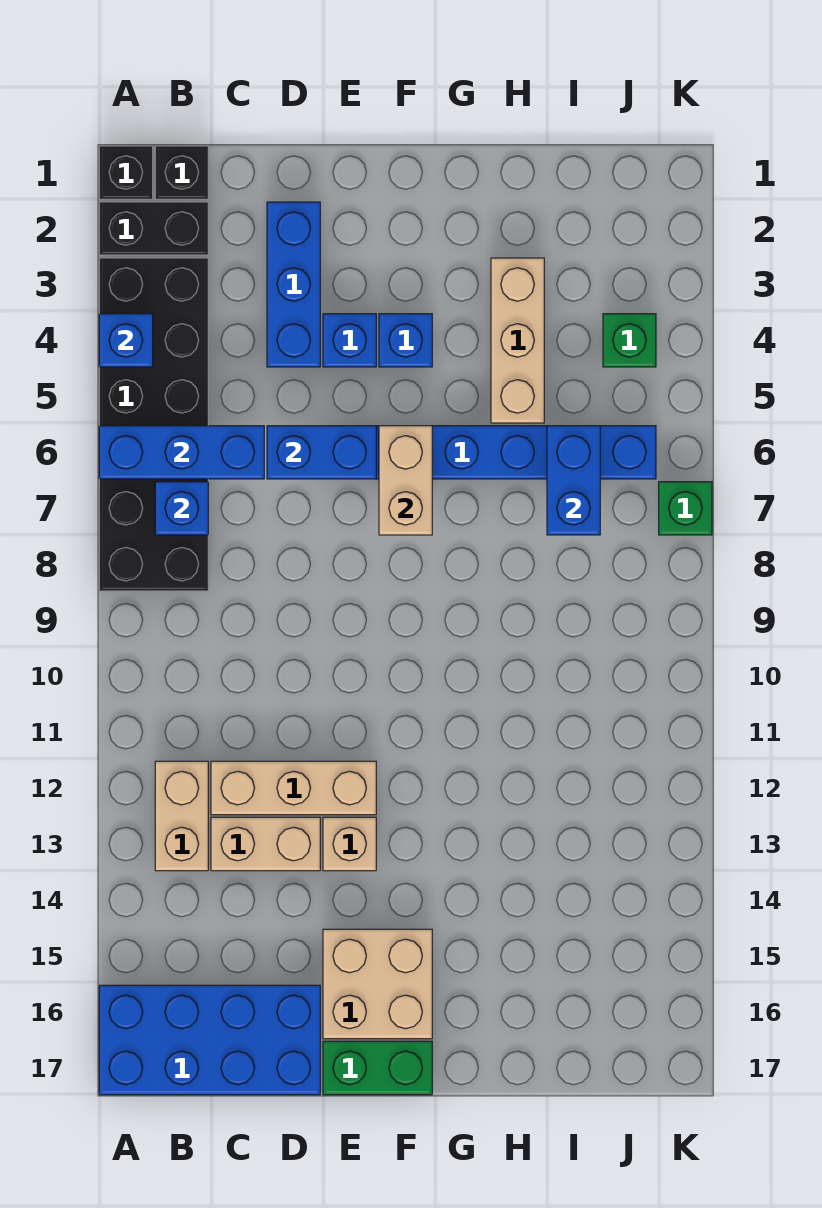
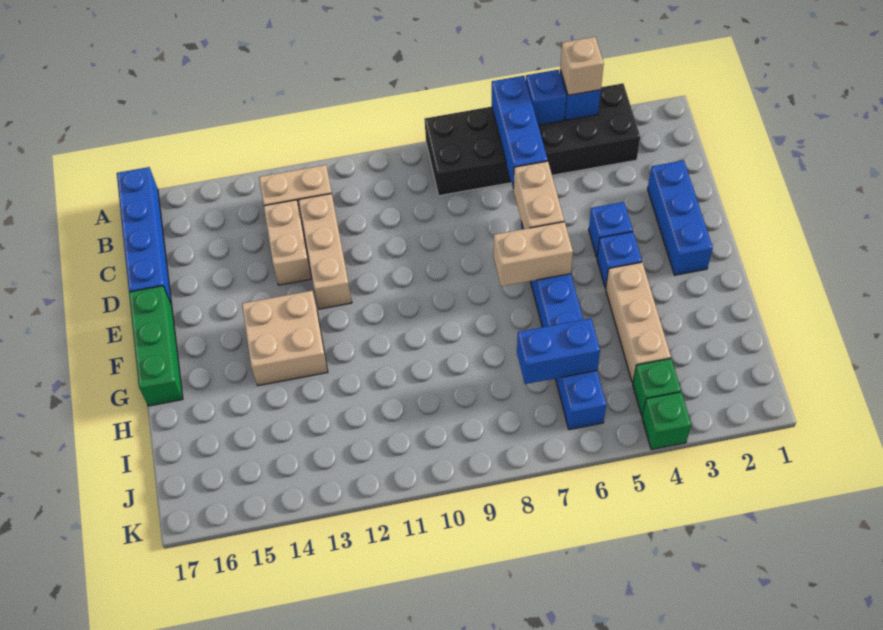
black brick A1 level 1 -> none
black brick A2:B2 level 1 -> none
blue brick A16:D17 level 1 -> blue brick A17:D17 level 1
black brick B1 level 1 -> none
blue brick B7 level 2 -> blue brick A5 level 2
blue brick D2:D4 level 1 -> blue brick D2:F2 level 1
blue brick D6:E6 level 2 -> tan brick D6:E6 level 2
tan brick E13 level 1 -> tan brick A4 level 3
tan brick E15:F16 level 1 -> tan brick F13:G14 level 1
green brick E17:F17 level 1 -> green brick E17:G17 level 1
tan brick H3:H5 level 1 -> tan brick G4:I4 level 1
green brick K7 level 1 -> green brick K4 level 1

